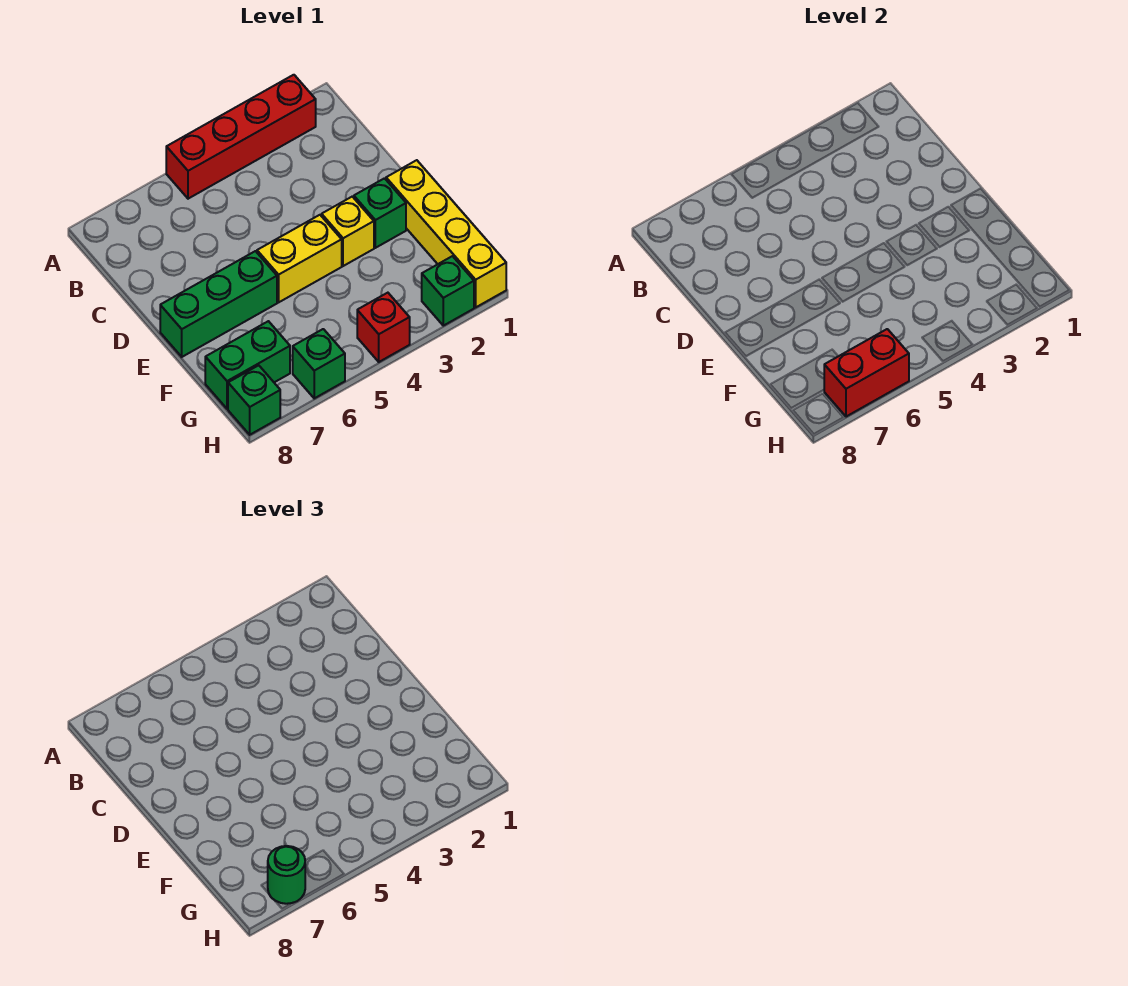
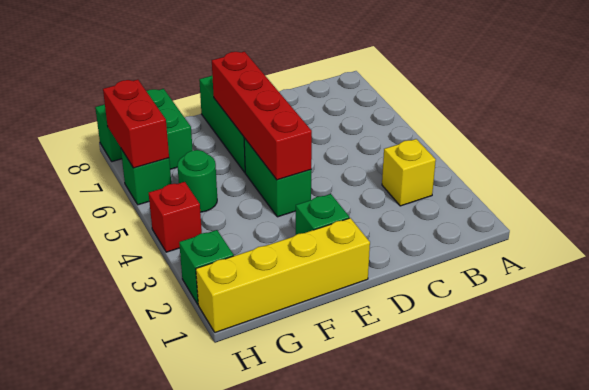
red brick A2:A5 level 1 -> red brick E4:E7 level 2
yellow brick E3 level 1 -> yellow brick B3 level 1
yellow brick E4:E5 level 1 -> green brick E4:E5 level 1
green round brick H7 level 3 -> green round brick G5 level 1

